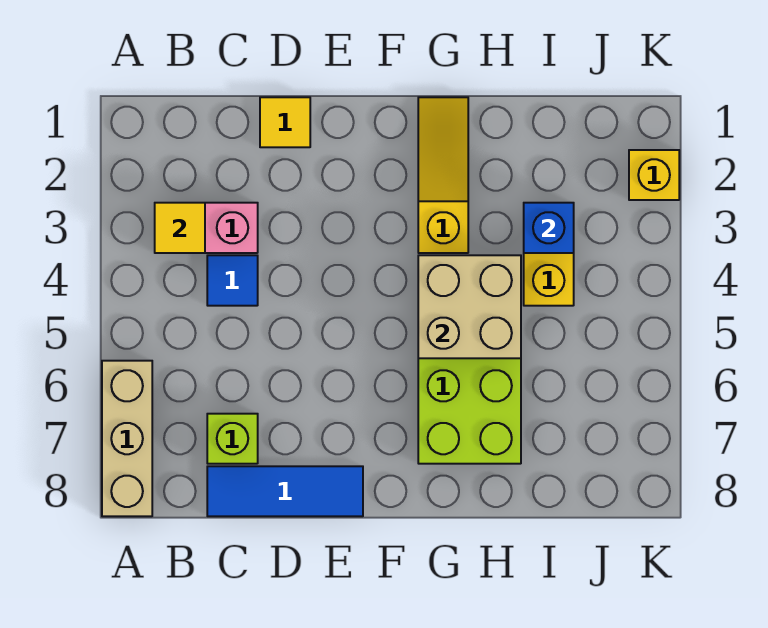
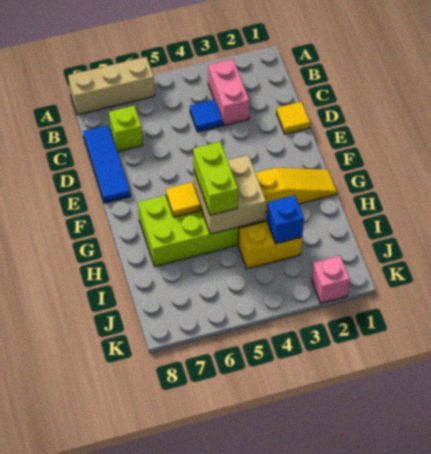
yellow tile B3 level 2 -> yellow tile G6 level 2
none -> lime brick G5:H5 level 3
yellow brick K2 level 1 -> pink brick K2 level 1

